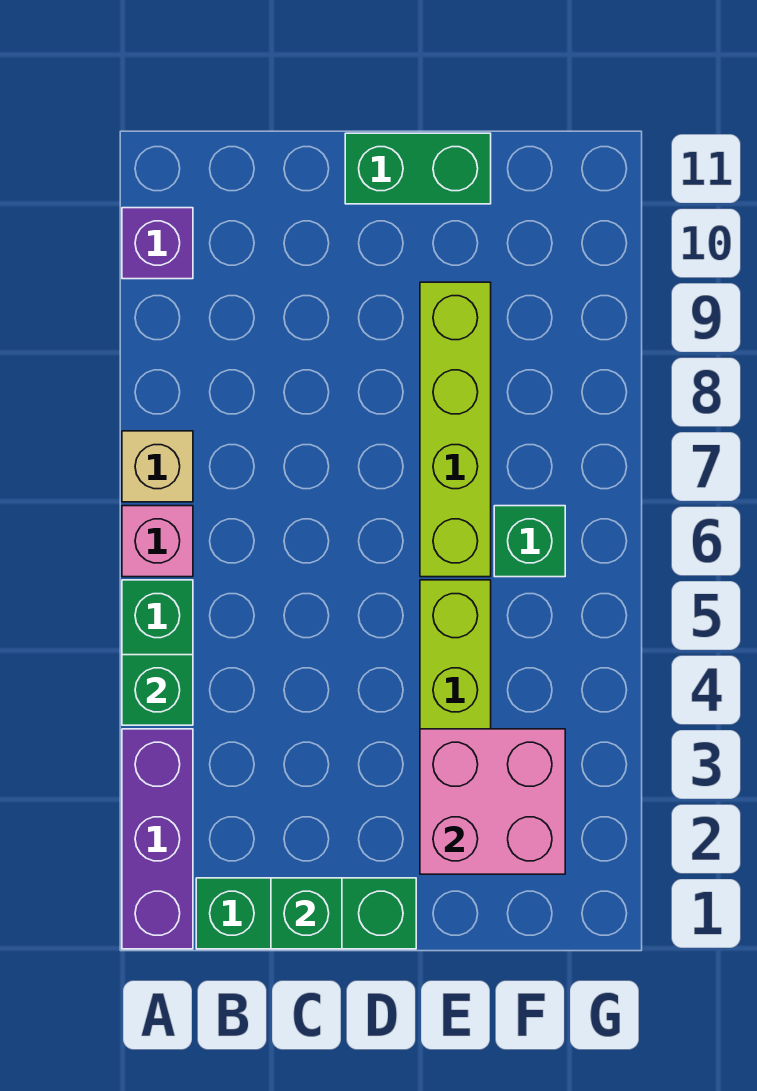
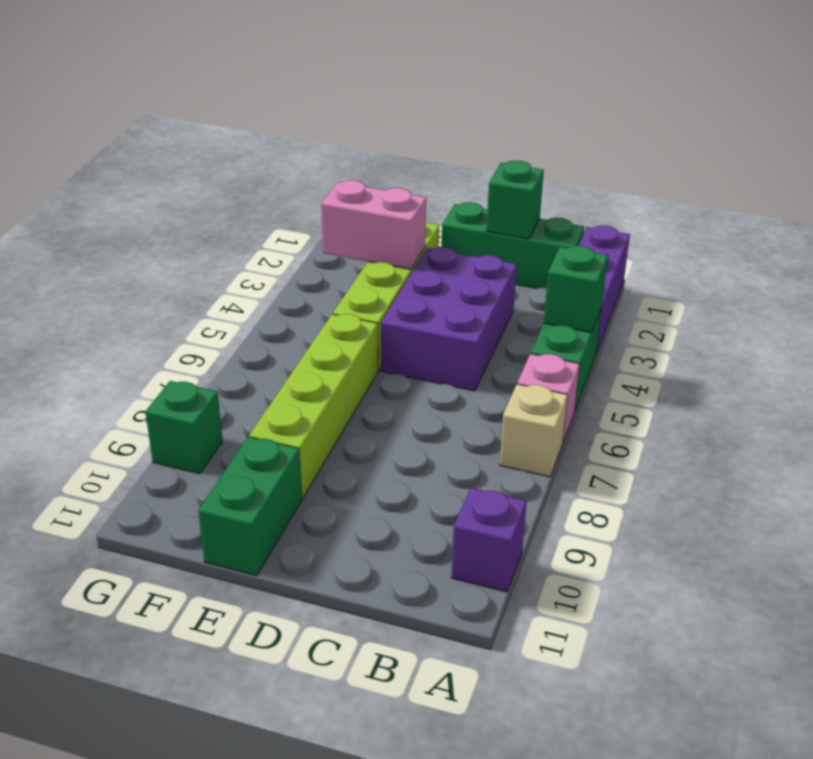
none -> purple brick C3:D5 level 1
green brick D11:E11 level 1 -> green brick E10:E11 level 1
pink brick E2:F3 level 2 -> pink brick E3:F3 level 2
green brick F6 level 1 -> green brick G9 level 1

